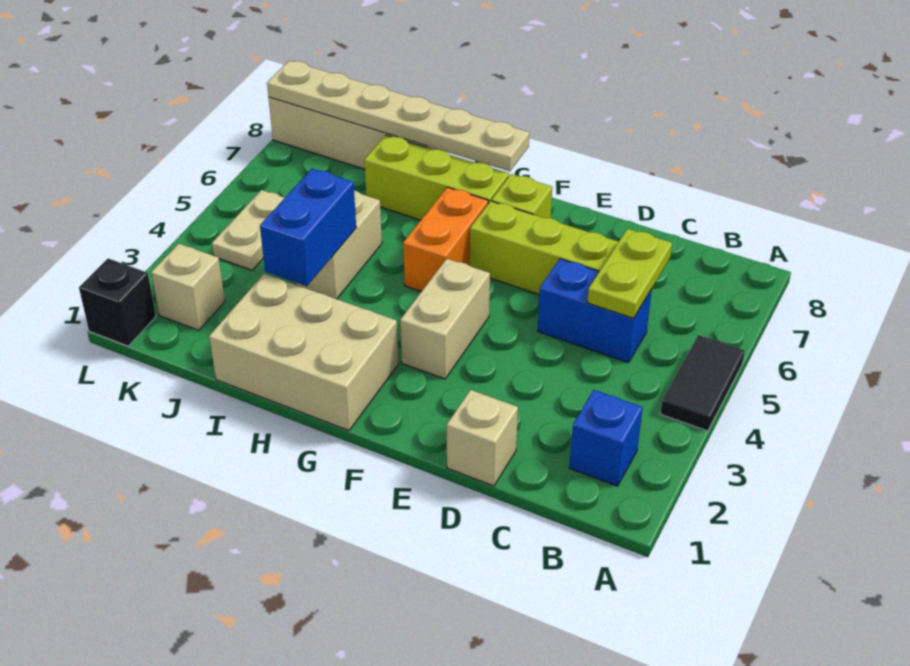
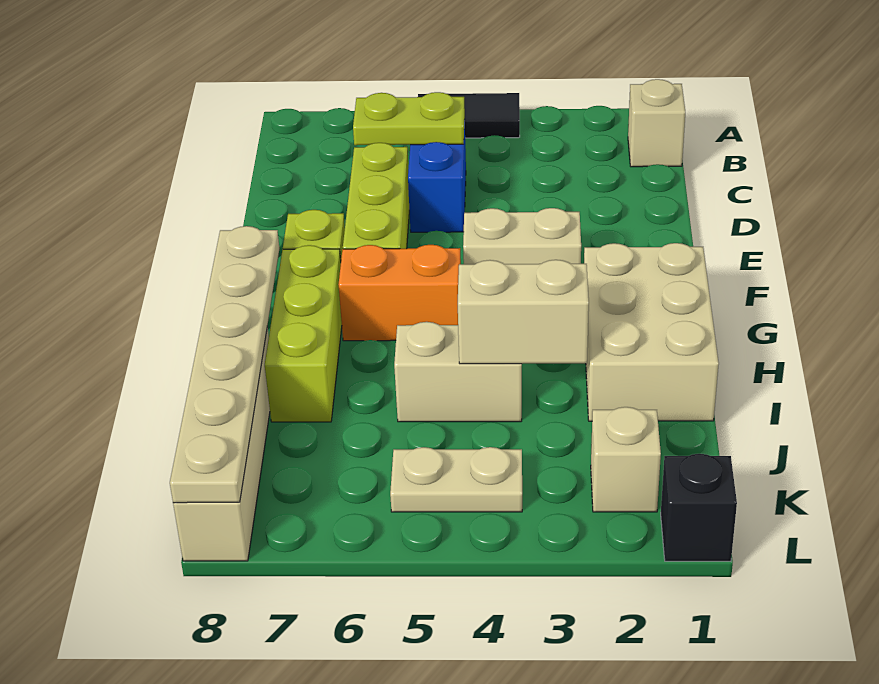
blue brick B2 level 1 -> none
tan brick D1 level 1 -> tan brick B1 level 1
blue brick I3:I4 level 2 -> tan brick I3:I4 level 2

